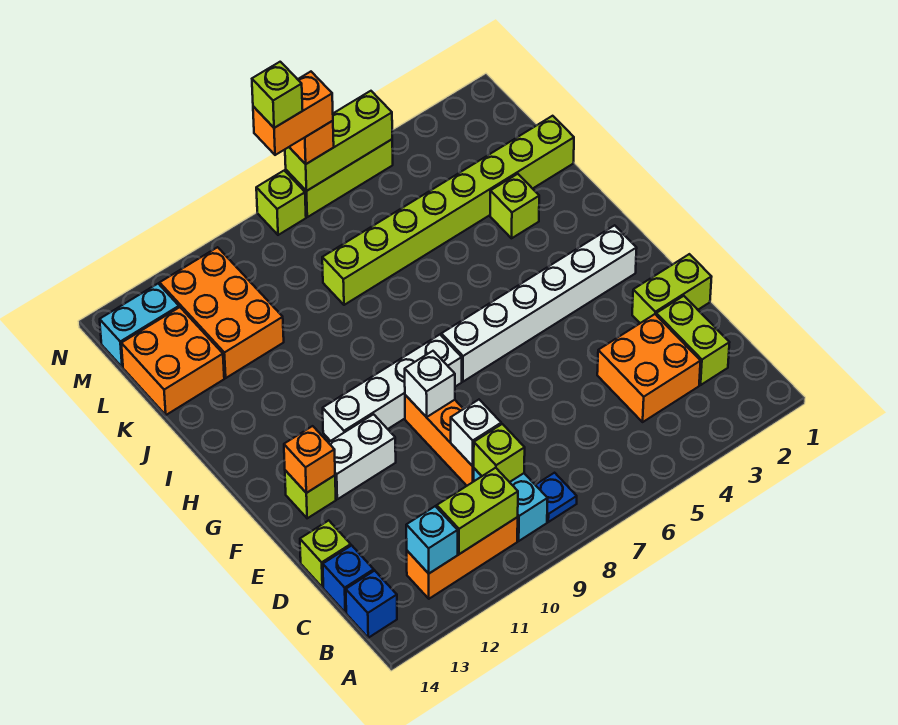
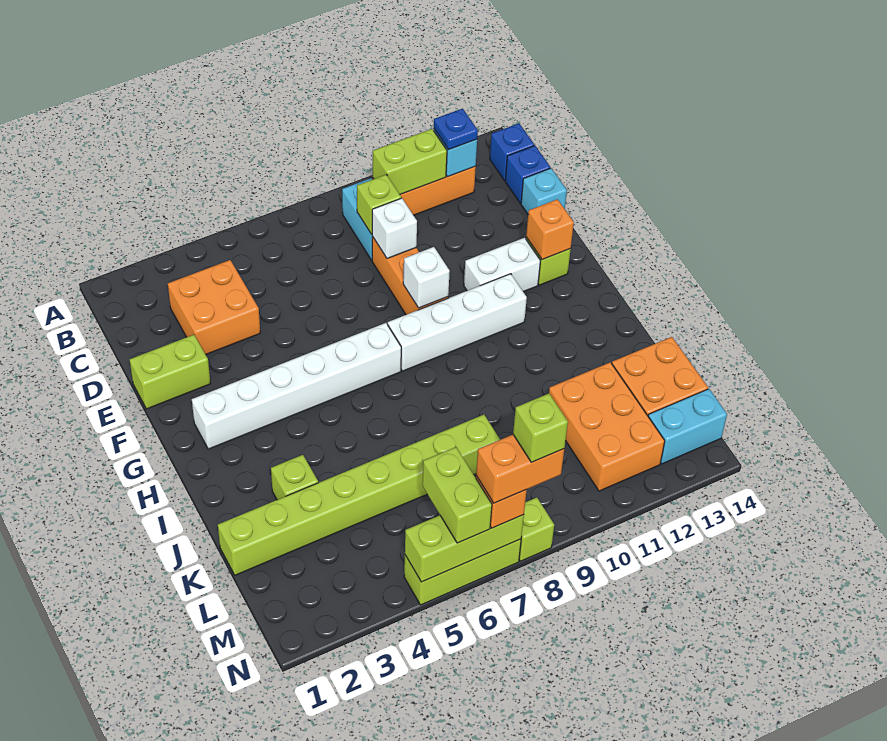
blue plate B8 level 1 -> blue plate B12 level 3
lime brick C2:D2 level 1 -> lime brick M6:N6 level 3
lime brick D14 level 1 -> cyan brick D14 level 1

